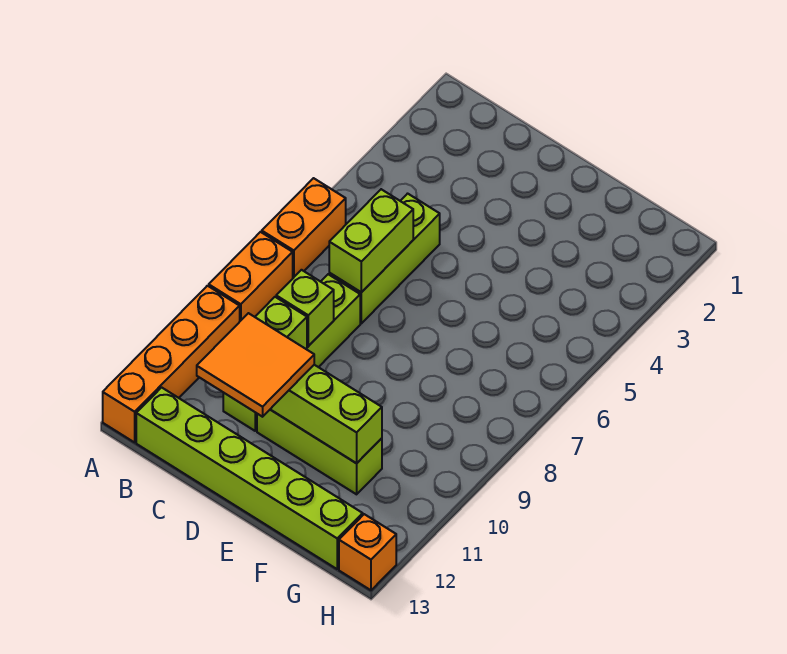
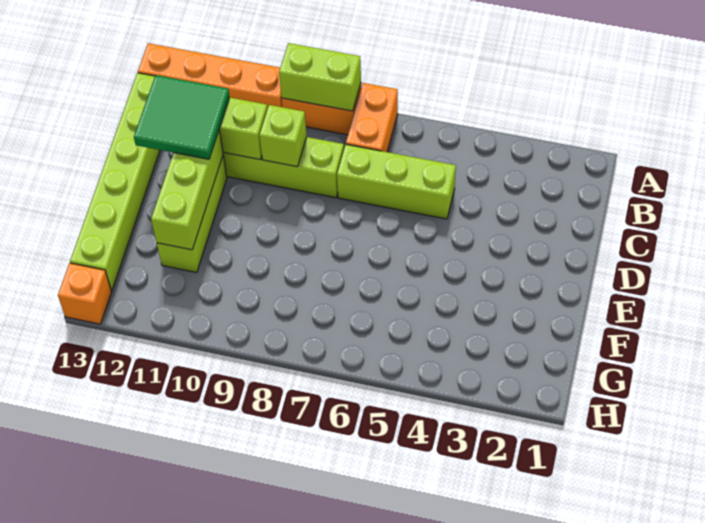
orange brick A6:A7 level 1 -> orange brick A7:B7 level 1
lime brick C6:C7 level 2 -> lime brick A8:A9 level 2
orange tile C11:D12 level 3 -> green tile C11:D12 level 3

